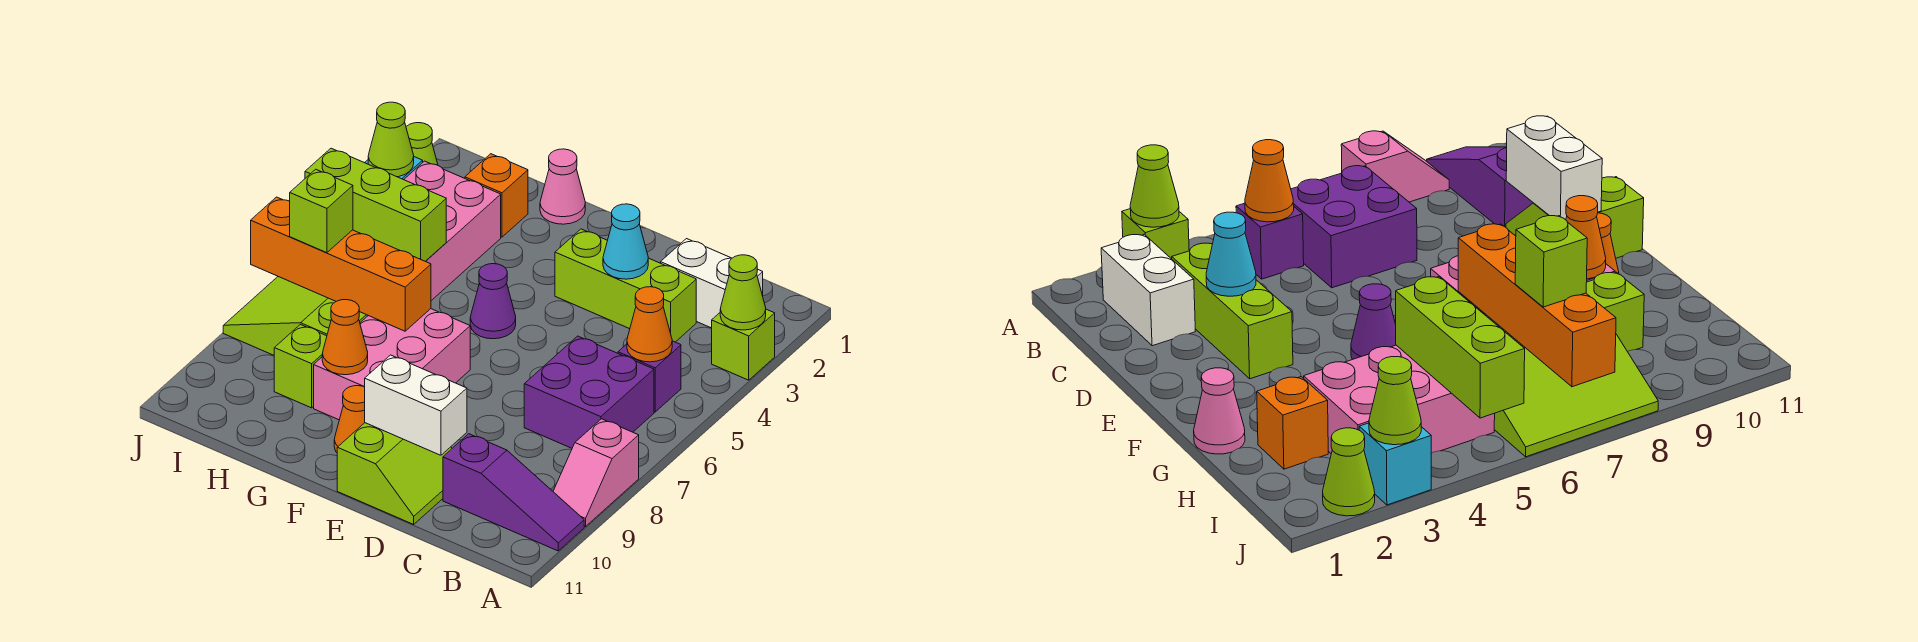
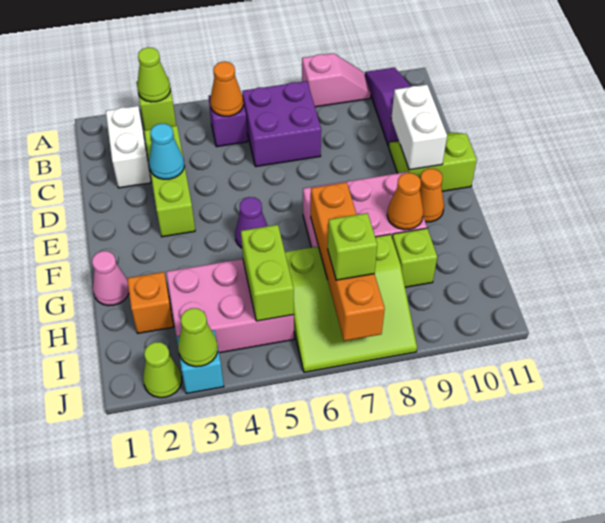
lime brick H5:J5 level 2 -> lime brick H5:I5 level 2

